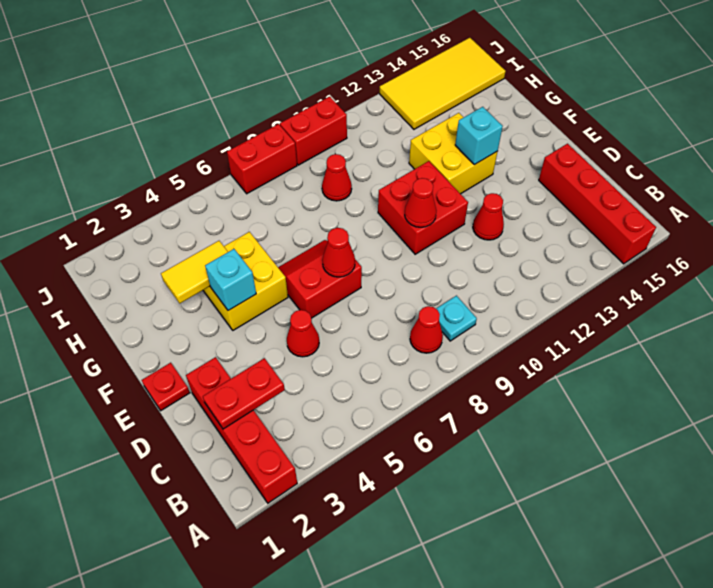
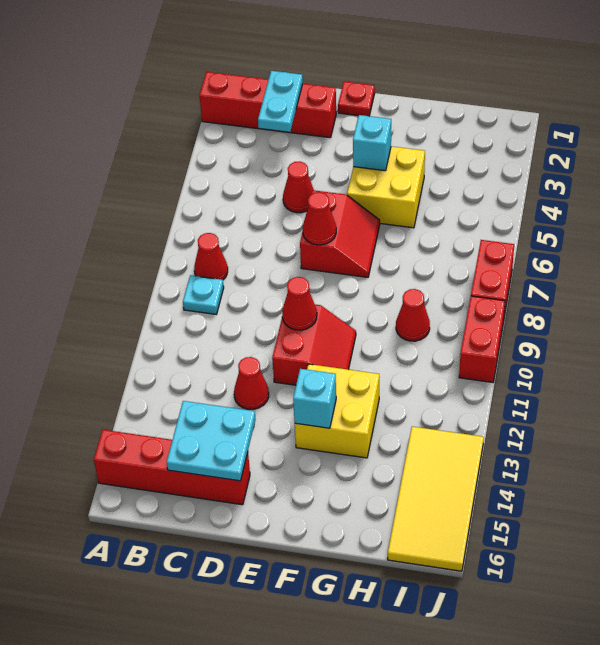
red plate C2:C3 level 2 -> cyan plate C2:C3 level 2
none -> cyan plate C14:D15 level 2
red brick E10:F11 level 1 -> red slope E10:F11 level 1 top E
yellow tile G3:G4 level 2 -> none

